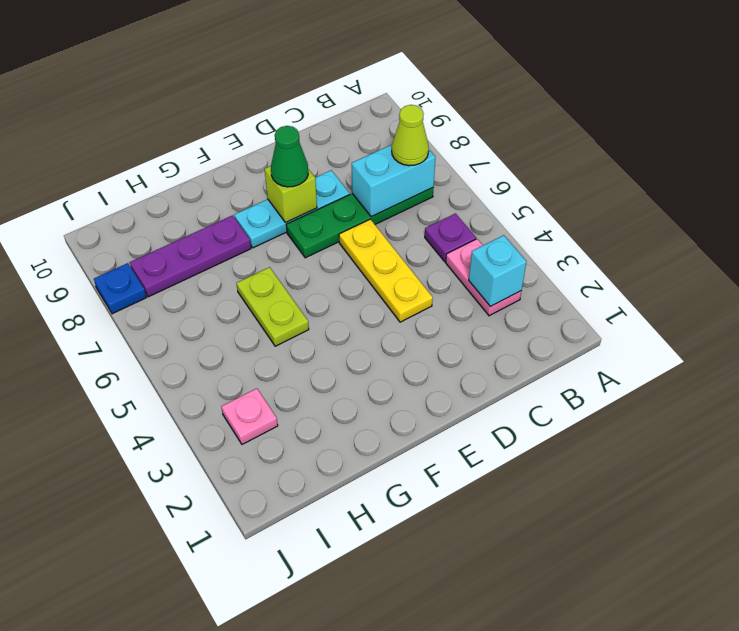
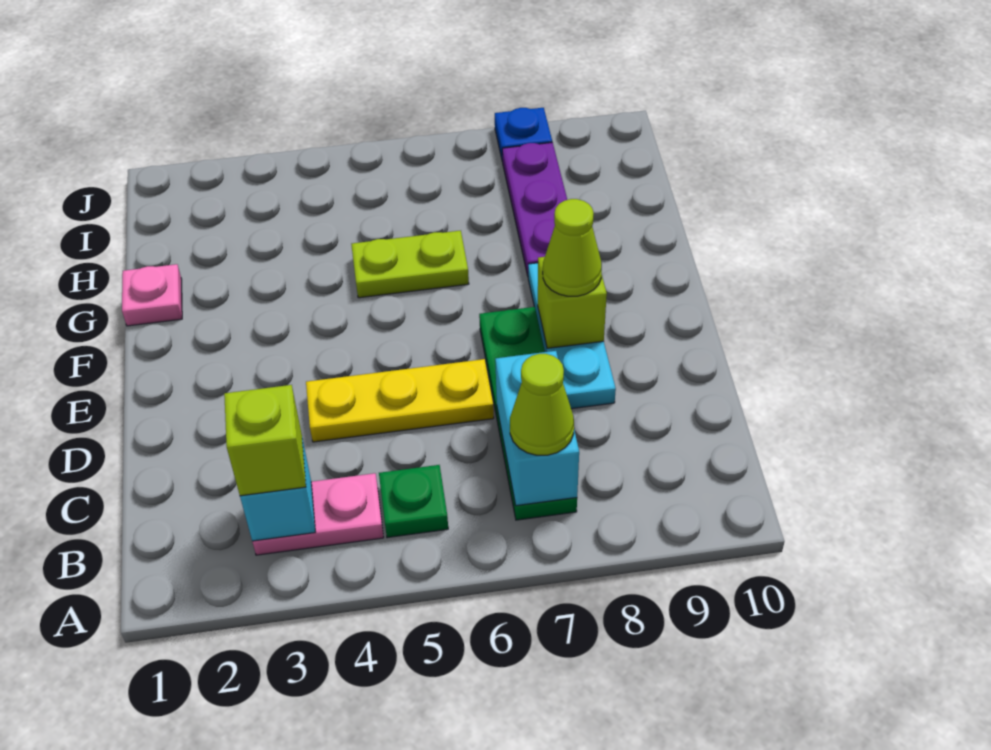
none -> lime brick B3 level 3
purple plate B5 level 1 -> green plate B5 level 1
green cone E8 level 3 -> lime cone E8 level 3
pink plate I3 level 1 -> pink plate G1 level 1

